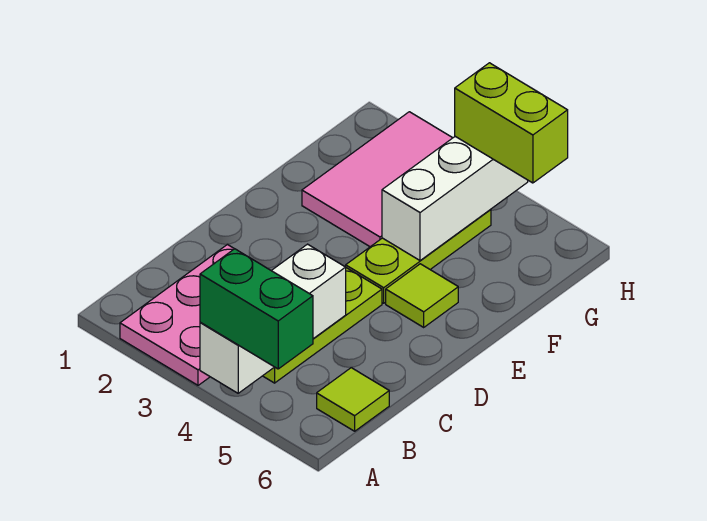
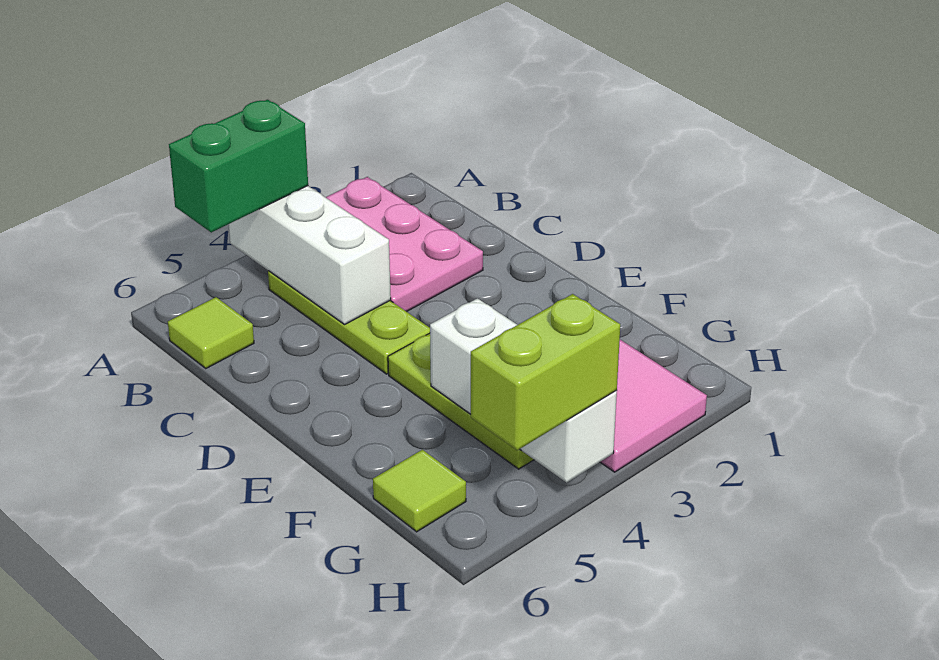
lime tile E5 level 1 -> lime tile G6 level 1

